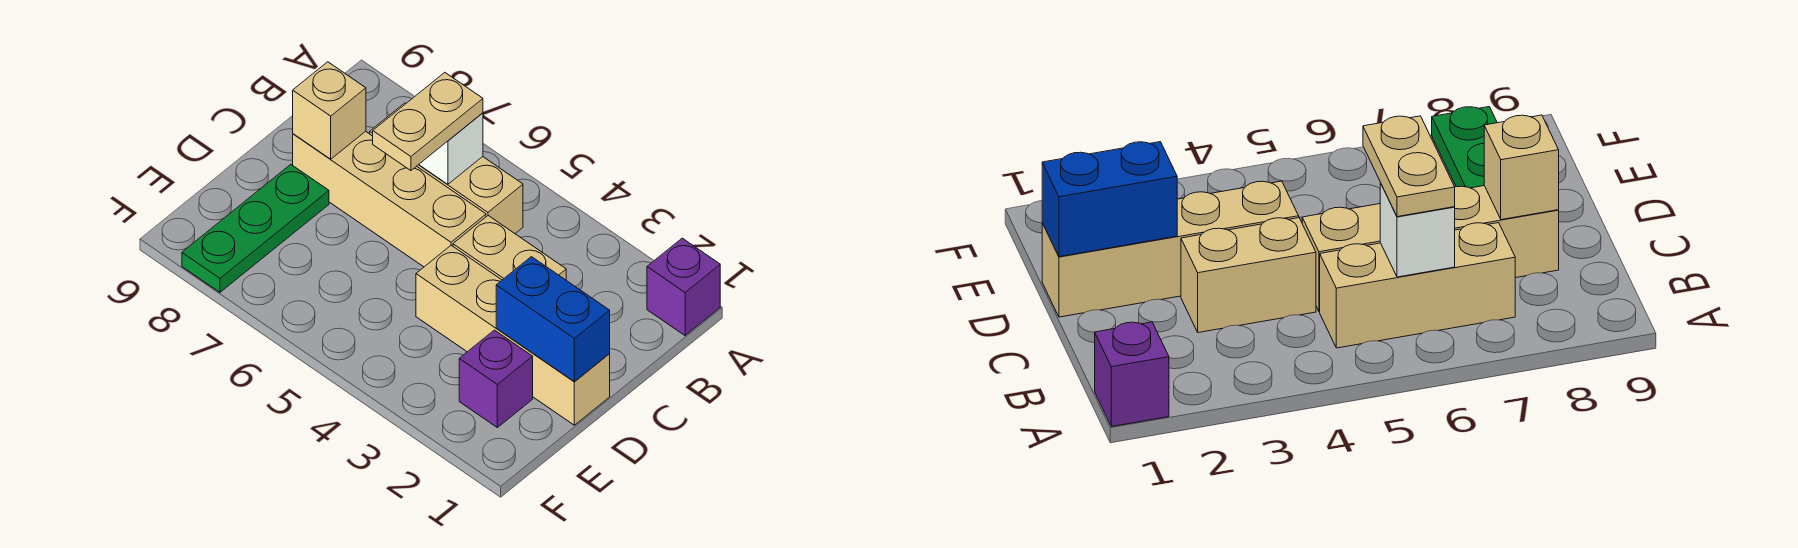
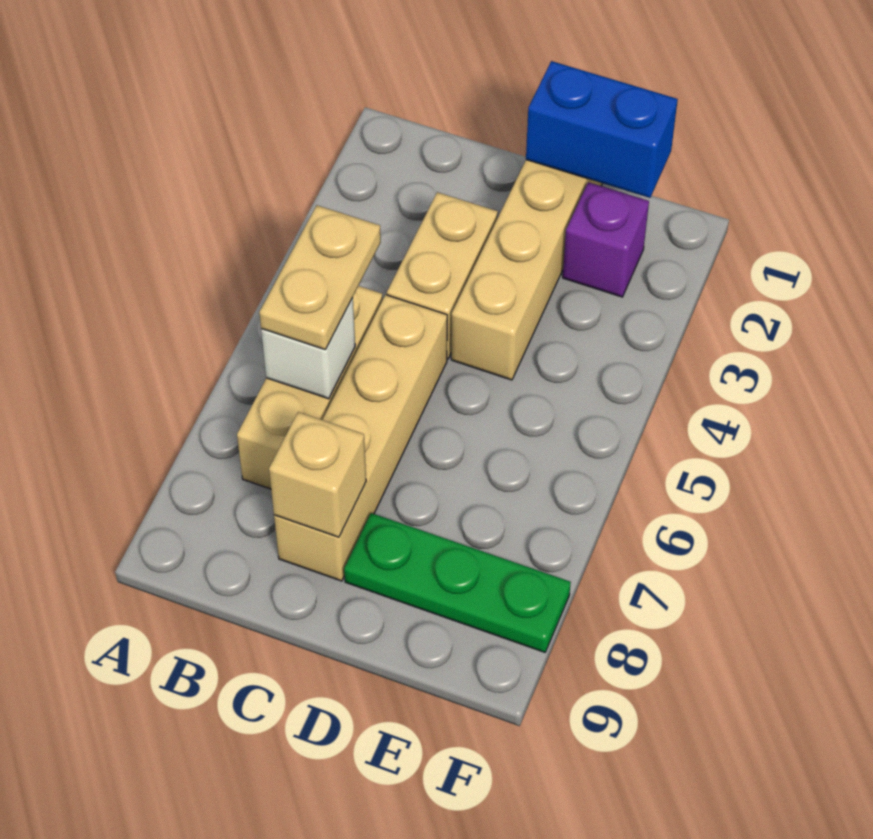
purple brick A1 level 1 -> none
tan plate B6:C6 level 3 -> tan plate B5:B6 level 3
blue brick D1:D2 level 2 -> blue brick D1:E1 level 2

